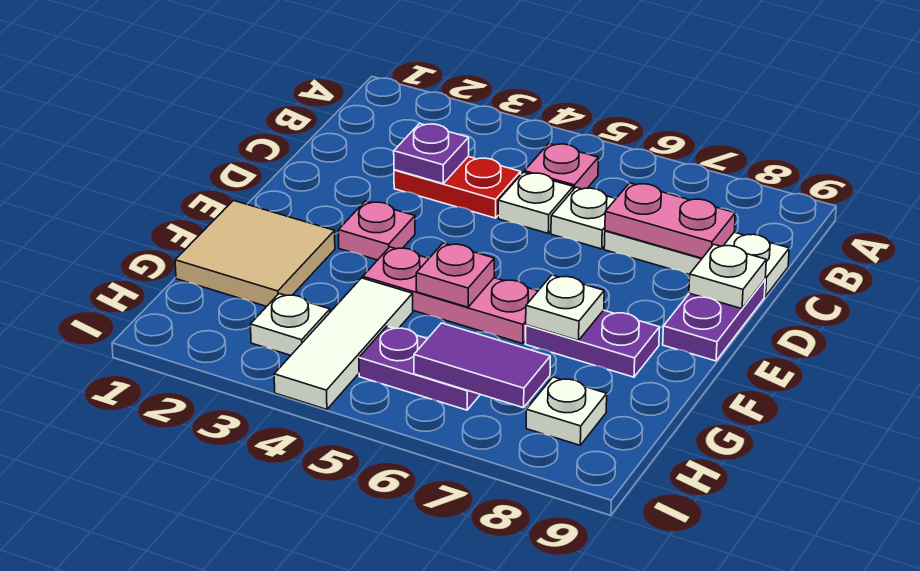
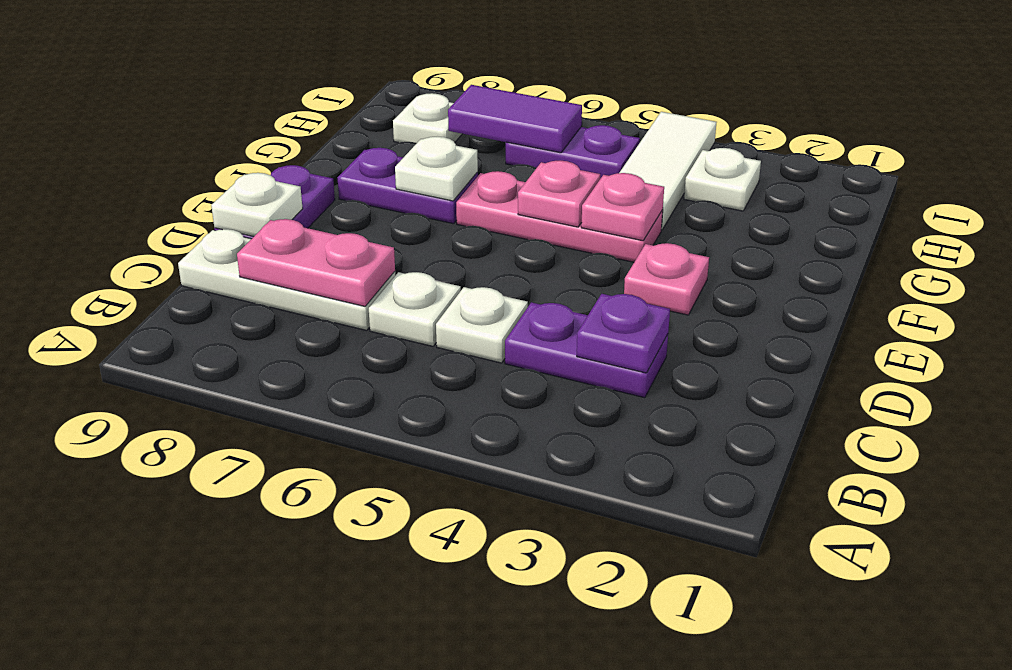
pink plate B5 level 1 -> pink plate F4 level 2
red plate C3:C4 level 1 -> purple plate C3:C4 level 1
tan tile F1:G2 level 1 -> none

